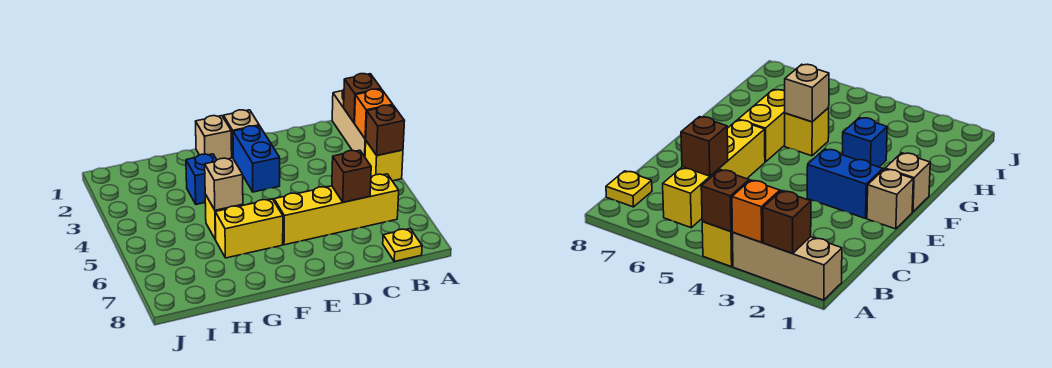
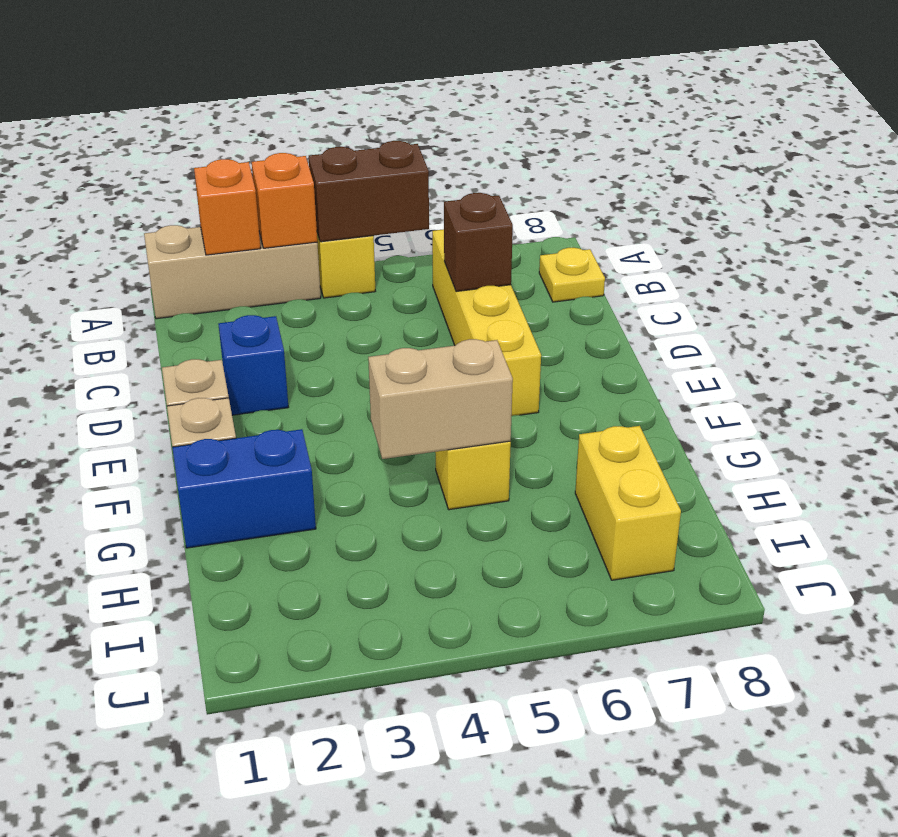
brown brick A2 level 2 -> orange brick A2 level 2
brown brick A4 level 2 -> brown brick A4:A5 level 2
blue brick E2:E3 level 1 -> blue brick G1:G2 level 1
yellow brick F6:G6 level 1 -> yellow brick H7:I7 level 1
blue brick G3 level 1 -> blue brick D2 level 1
tan brick G5 level 2 -> tan brick G4:G5 level 2

